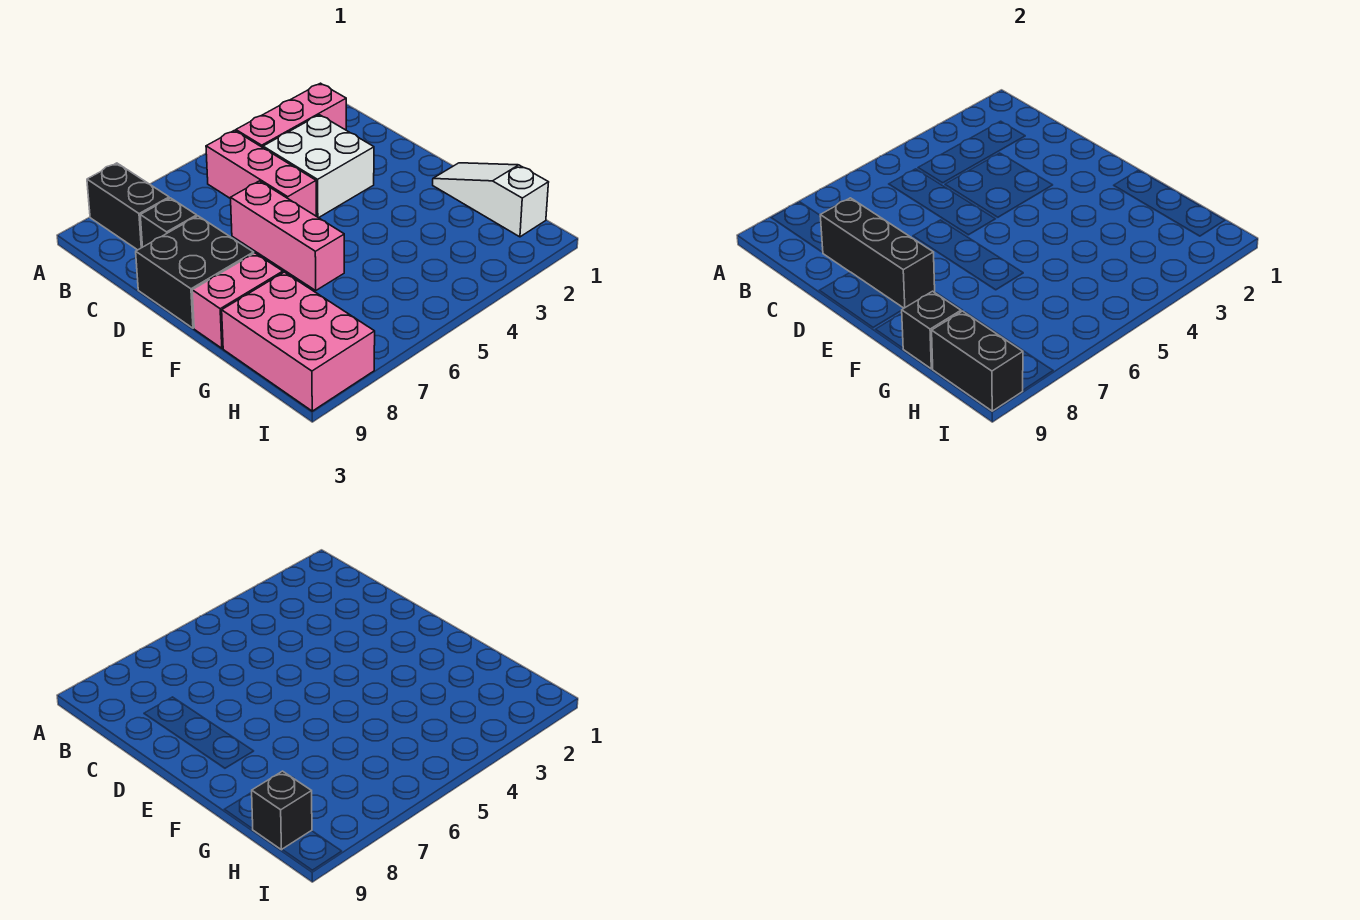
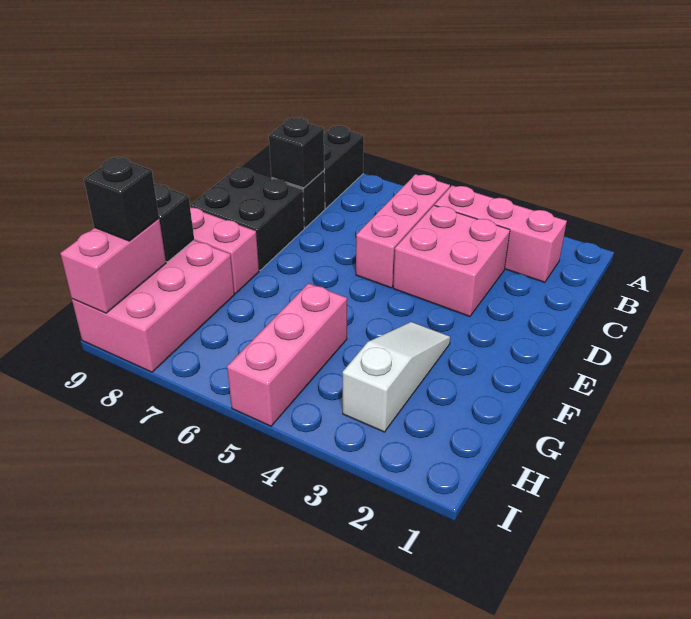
white brick C3:D4 level 1 -> pink brick C3:D4 level 1
black brick C8:E8 level 2 -> black brick C8 level 2
pink brick D6:F6 level 1 -> pink brick G5:I5 level 1
white slope F1:H1 level 1 top H -> white slope F3:H3 level 1 top H
black brick H9:I9 level 2 -> pink brick H9:I9 level 2

